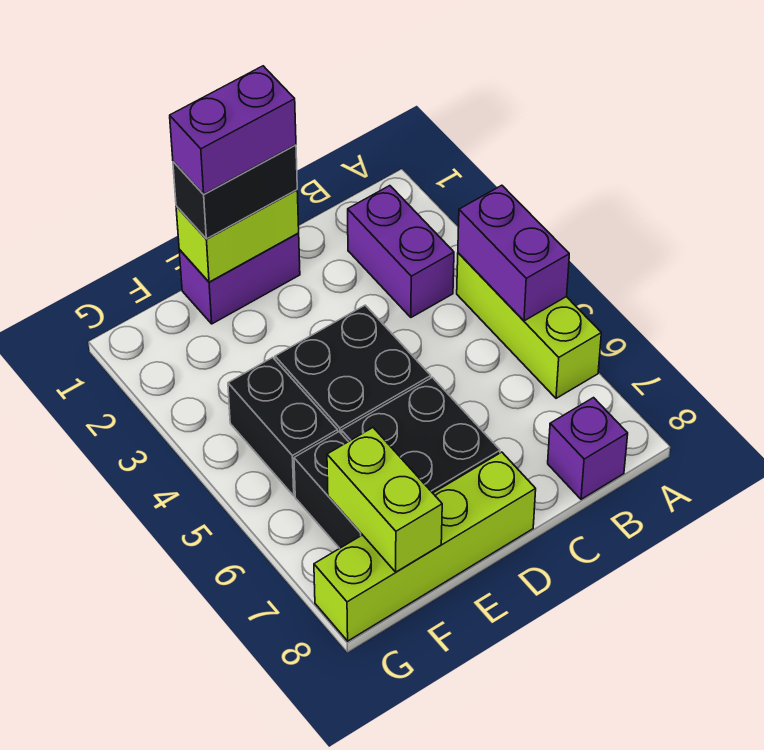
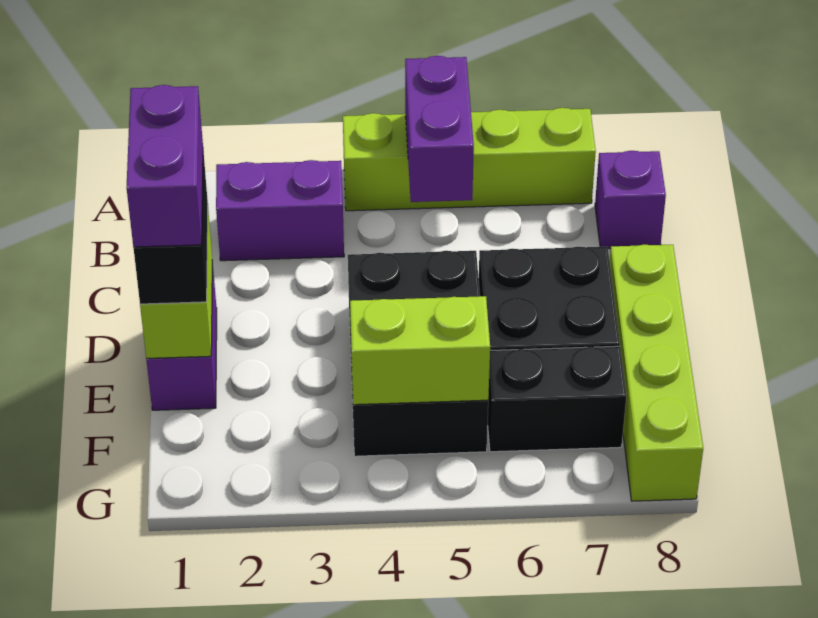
lime brick A4:A6 level 1 -> lime brick A4:A7 level 1
purple brick A4:A5 level 2 -> purple brick A5:B5 level 2
lime brick F7:F8 level 2 -> lime brick F4:F5 level 2

